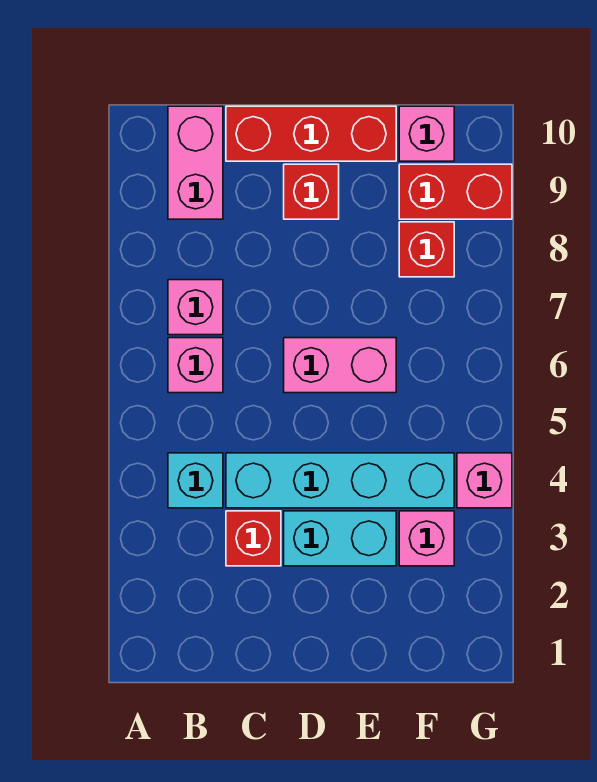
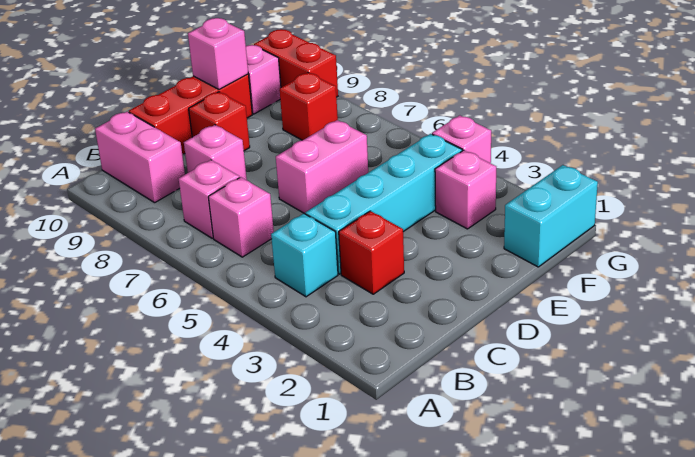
none -> pink brick C8 level 1
cyan brick D3:E3 level 1 -> cyan brick F1:G1 level 1
none -> pink brick E10 level 2
red brick F9:G9 level 1 -> red brick G9:G10 level 1

